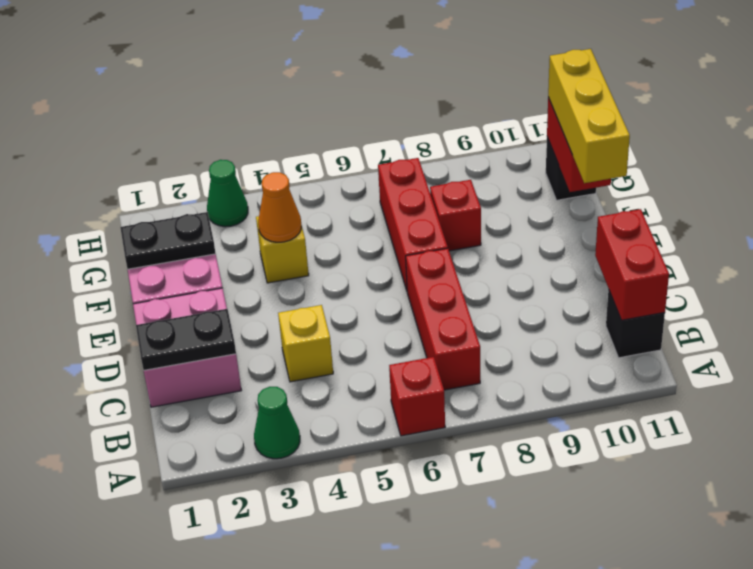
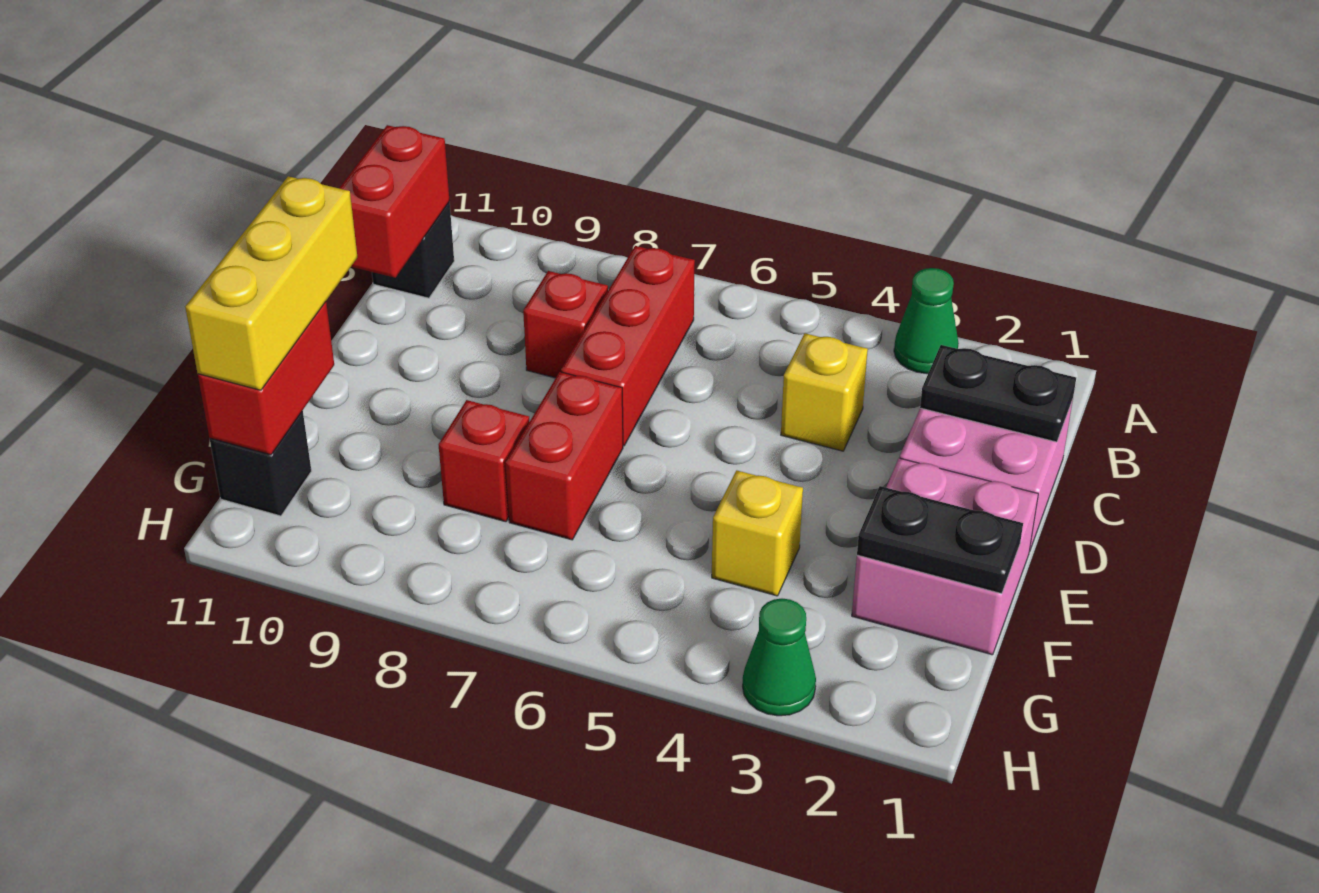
red brick A6 level 1 -> red brick C8 level 1
red brick E7:G7 level 1 -> red brick E7:F7 level 1
orange cone F4 level 2 -> none

